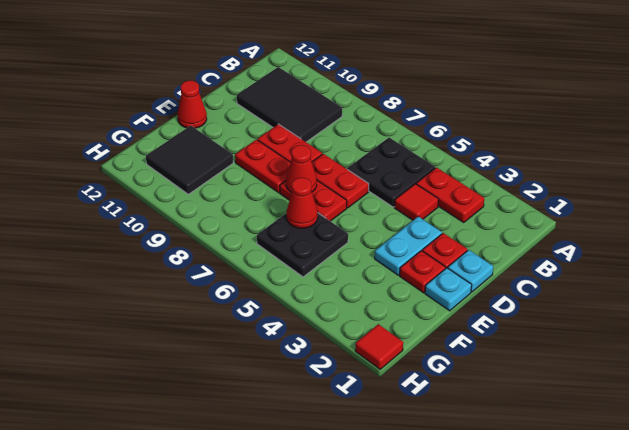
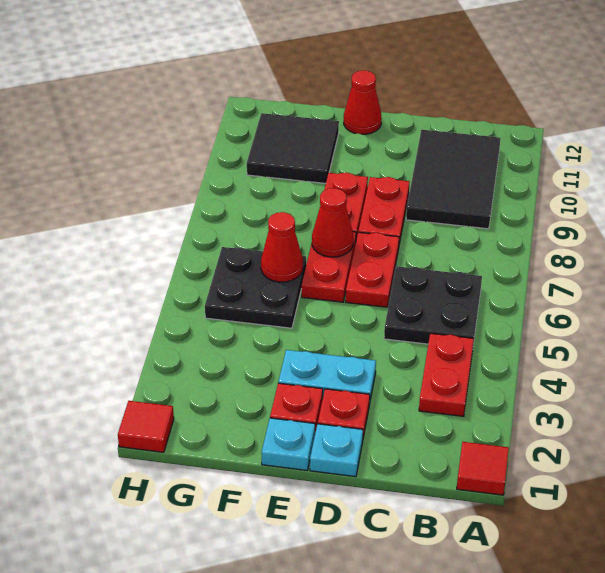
red tile C4 level 1 -> red tile A1 level 1

